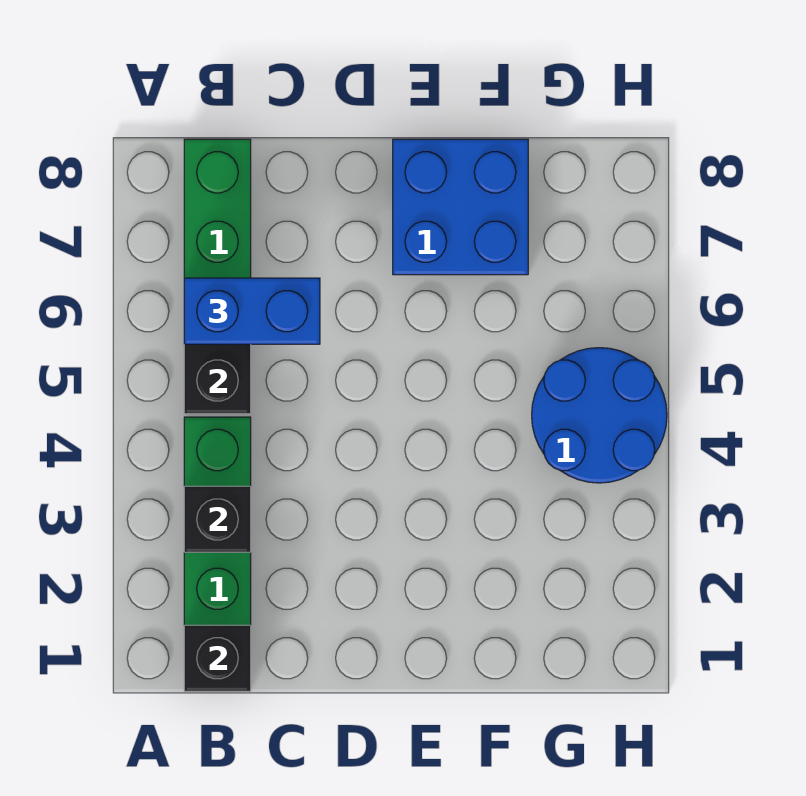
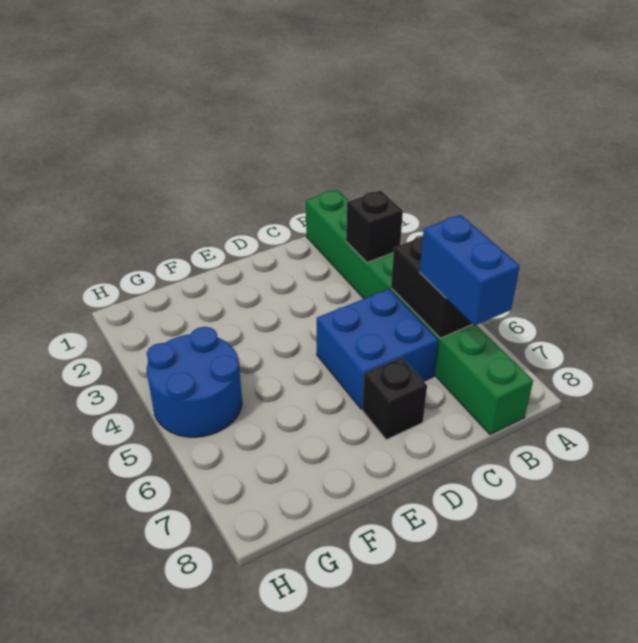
black brick B1 level 2 -> black brick D7 level 1
blue brick B6:C6 level 3 -> blue brick B6:B7 level 3
blue brick E7:F8 level 1 -> blue brick C5:D6 level 1

